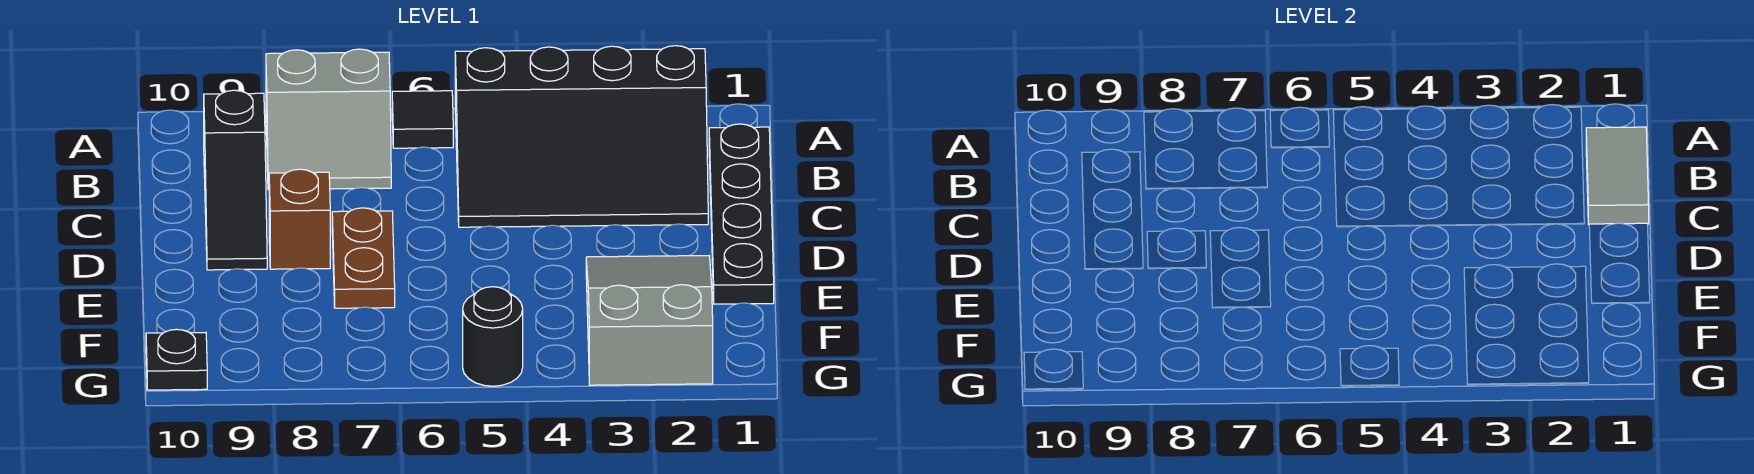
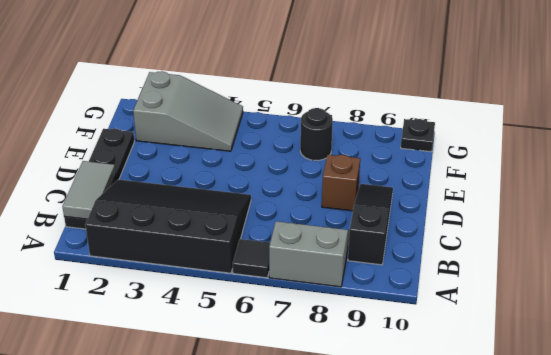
brown plate D7:E7 level 1 -> none
grey slope E2:G3 level 1 top G -> grey slope F2:G4 level 1 top 2
black round brick G5 level 1 -> black round brick F7 level 1

